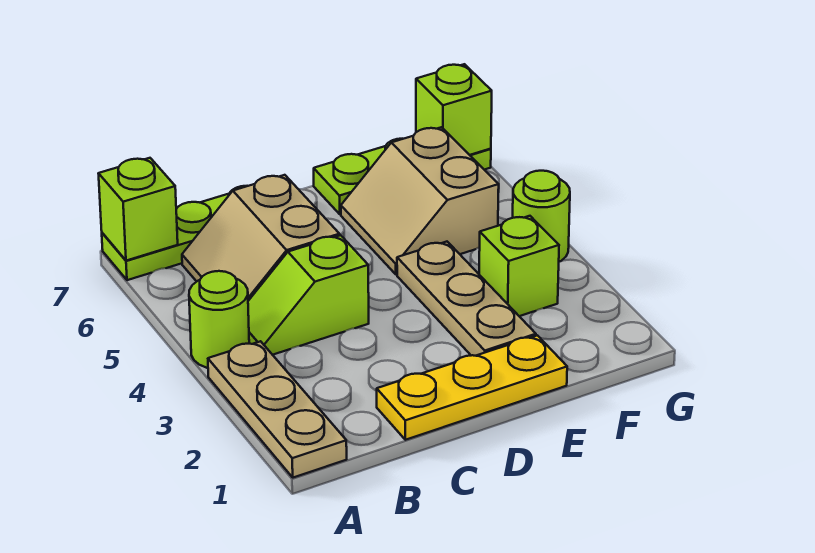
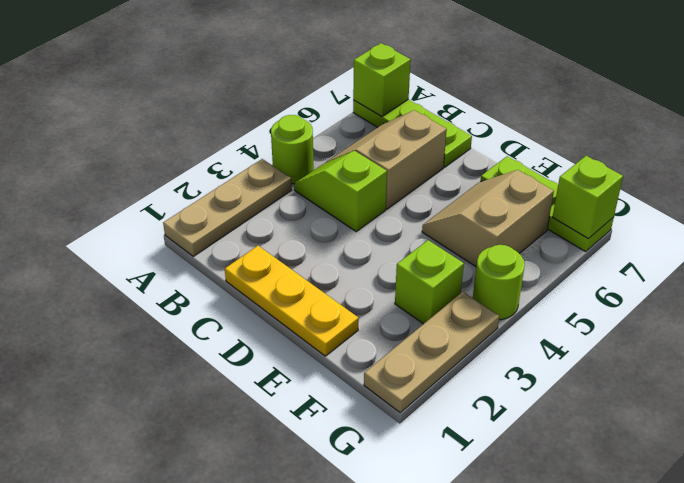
tan plate E2:E4 level 1 -> tan plate G1:G3 level 1

